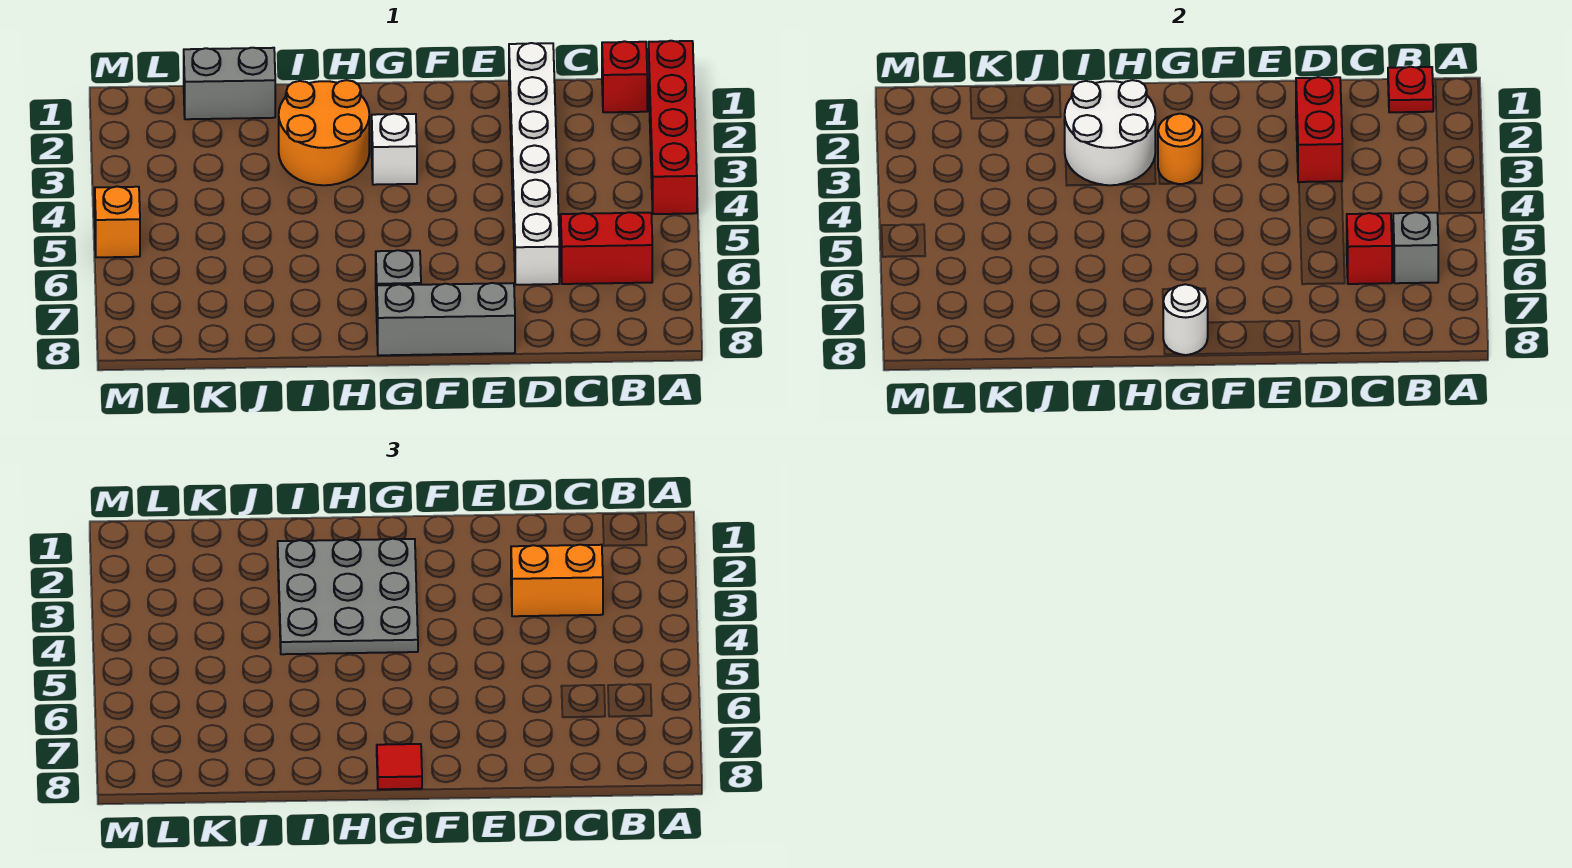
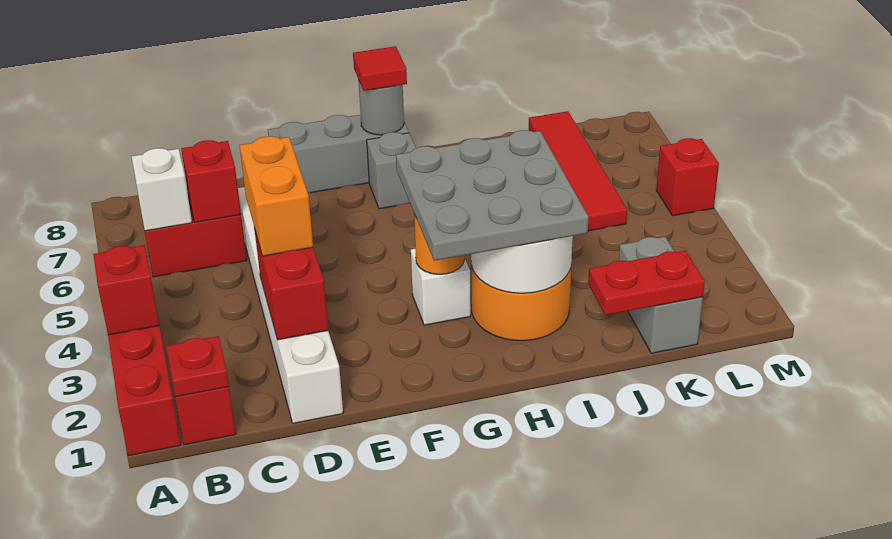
none -> red brick A3 level 2
grey brick B6 level 2 -> white brick B6 level 2
orange brick C3:D3 level 3 -> orange brick D3:D4 level 3
white round brick G8 level 2 -> grey round brick G8 level 2
grey brick J1:K1 level 1 -> grey brick K1:K2 level 1
none -> red plate J1:K1 level 2
none -> red tile K5:K8 level 1
orange brick M5 level 1 -> red brick M5 level 1

